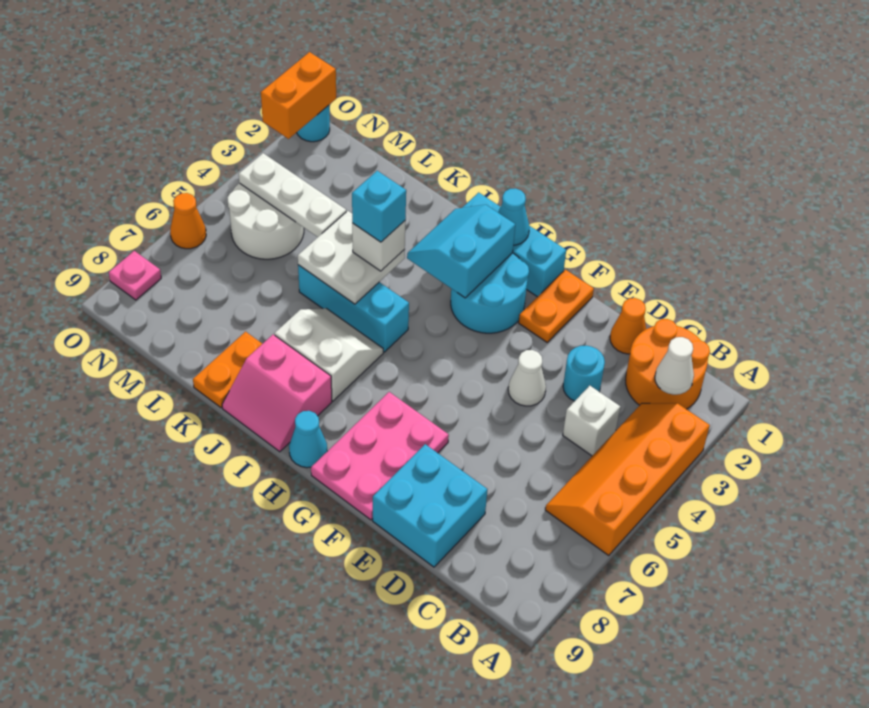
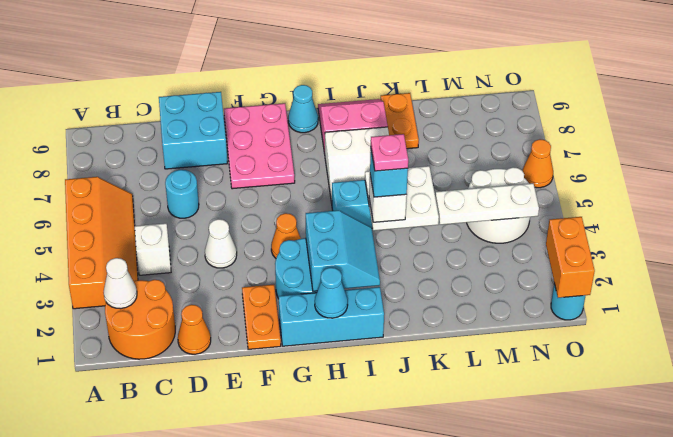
cyan round brick D3 level 1 -> cyan round brick D6 level 1
none -> orange cone G4 level 1
pink plate O8 level 1 -> pink plate J4 level 5

